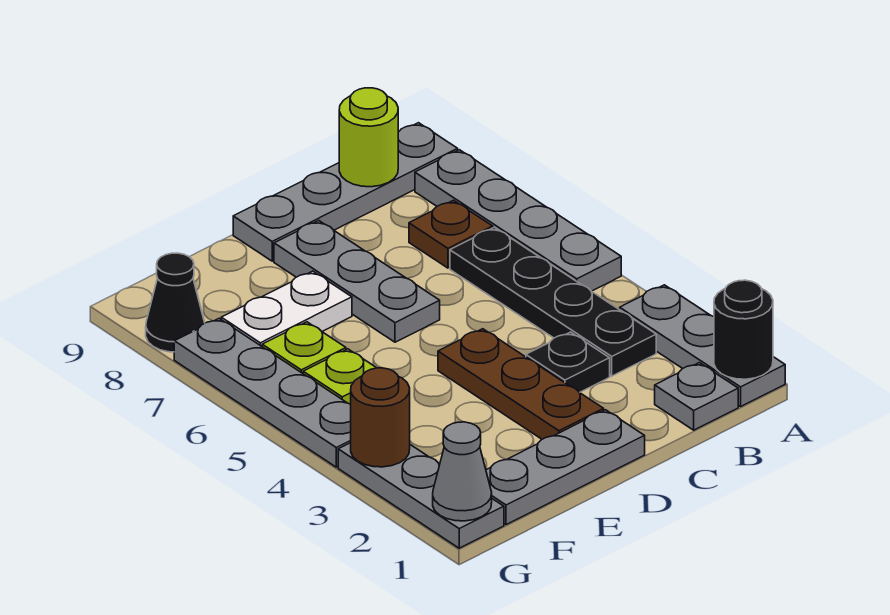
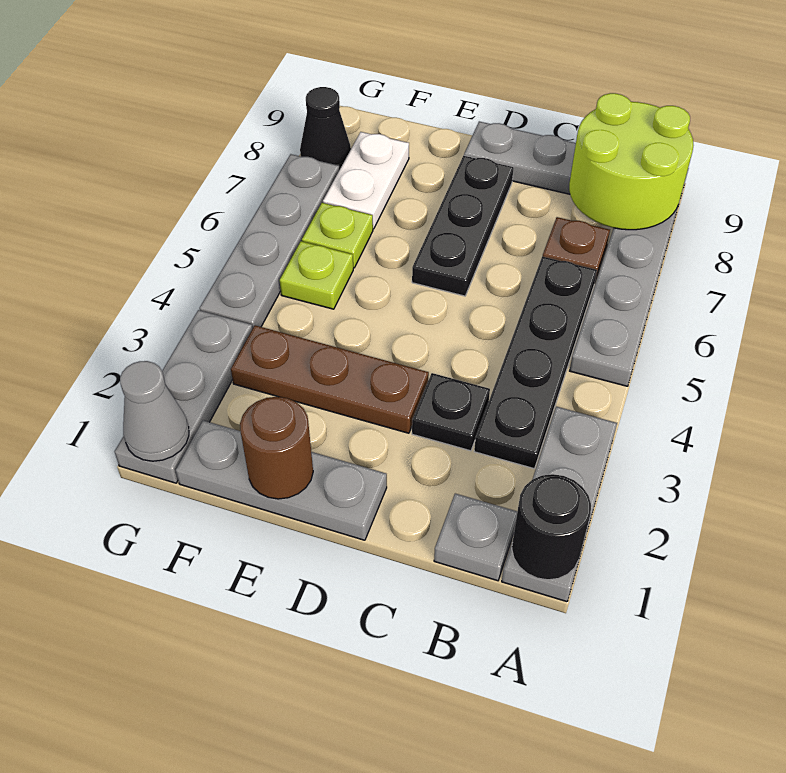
lime round brick B9 level 2 -> lime round brick A8:B9 level 2
brown plate D2:D4 level 1 -> brown plate D3:F3 level 1
grey plate D6:D8 level 1 -> black plate D6:D8 level 1
white plate E7:F7 level 1 -> white plate F7:F8 level 1
brown round brick G3 level 2 -> brown round brick E1 level 2

